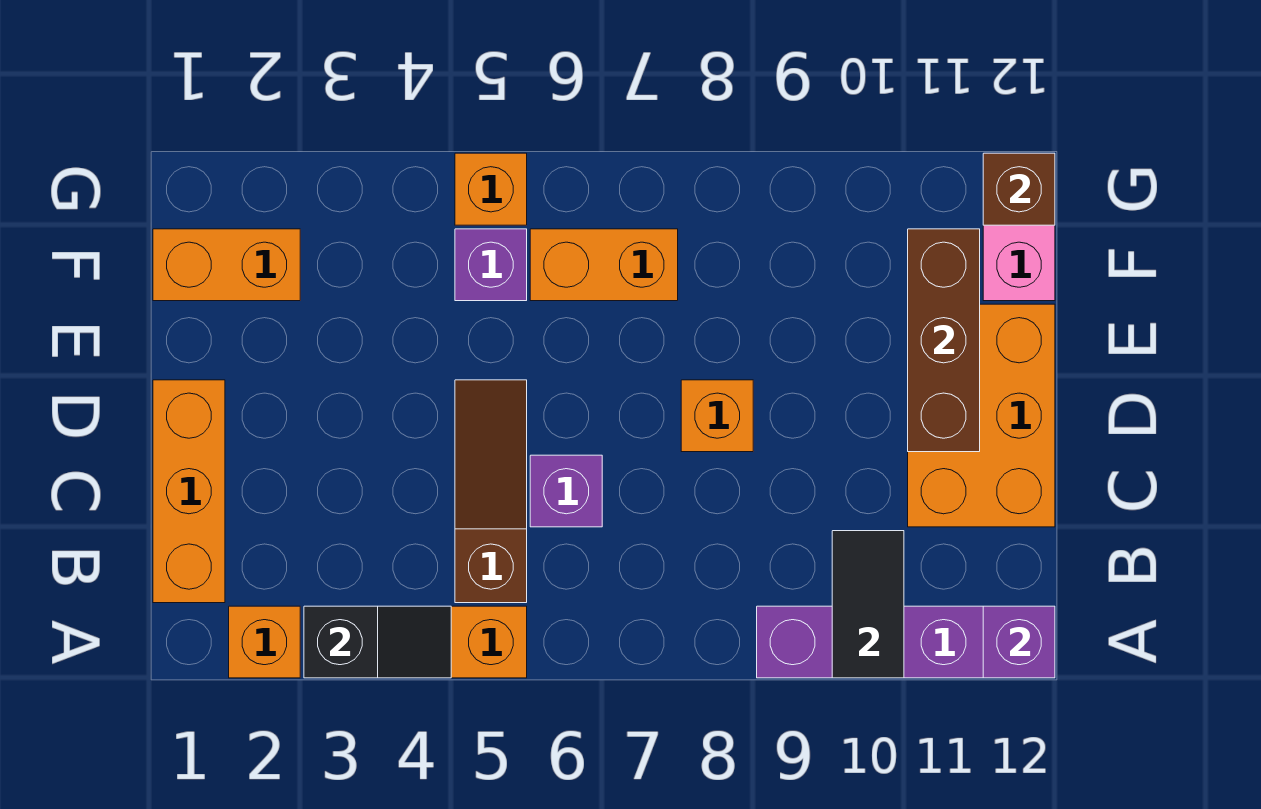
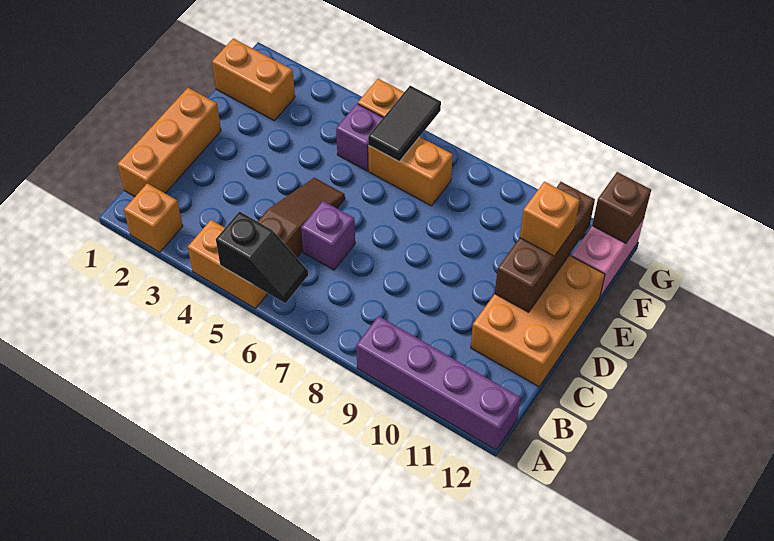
black slope A3:A4 level 2 top 3 -> black slope A5:A6 level 2 top 5
black tile A10:B10 level 2 -> black tile F6:G6 level 2
purple brick A12 level 2 -> none
orange brick D8 level 1 -> orange brick E11 level 3

